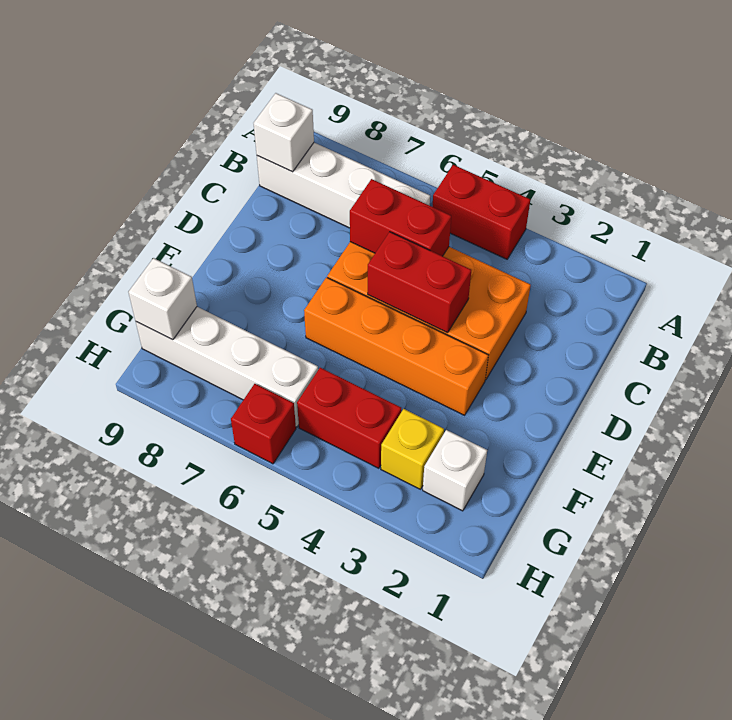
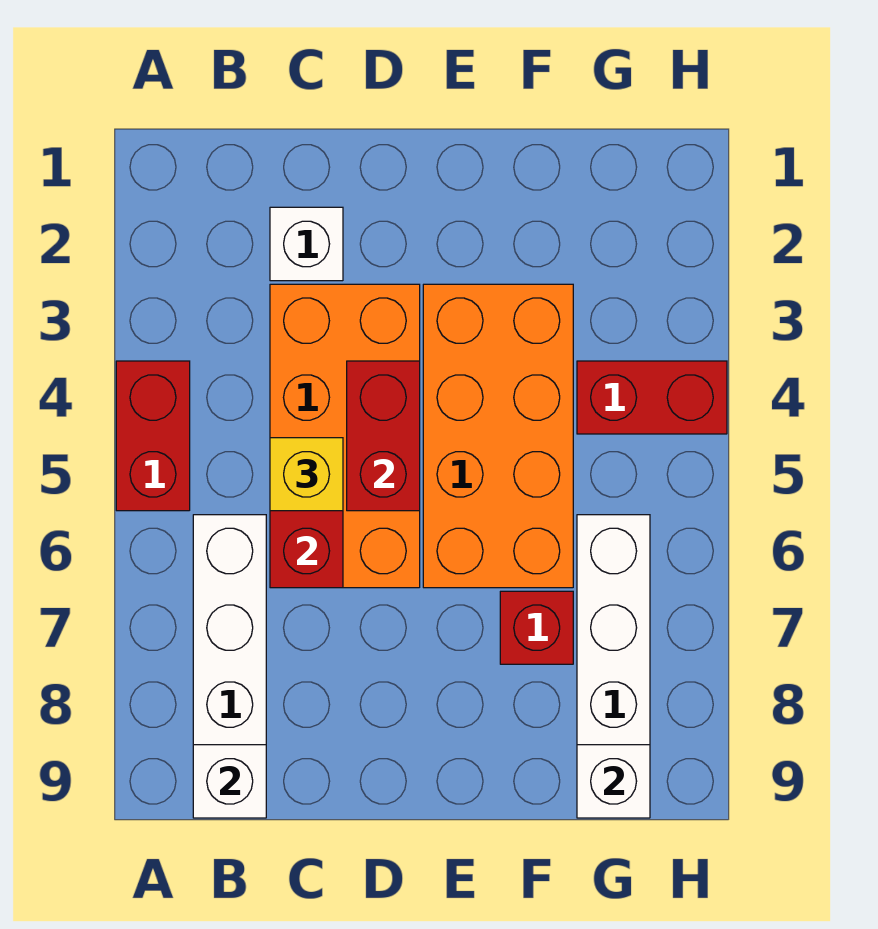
orange brick E3:E6 level 1 -> orange brick E3:F6 level 1
white brick G2 level 1 -> white brick C2 level 1
yellow brick G3 level 1 -> yellow brick C5 level 3
red brick G4:G5 level 1 -> red brick G4:H4 level 1
red brick H6 level 1 -> red brick F7 level 1

